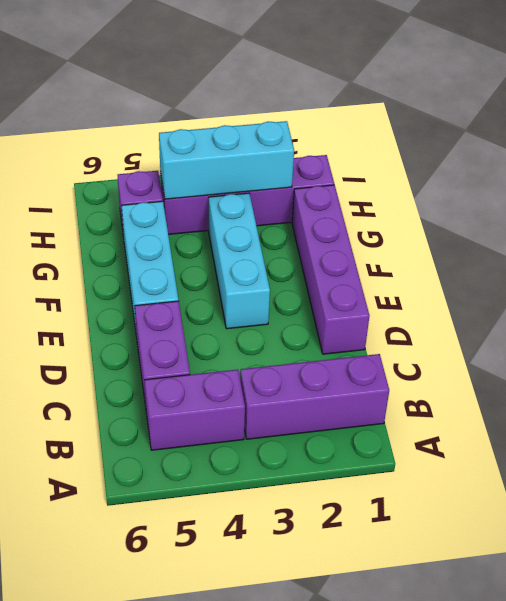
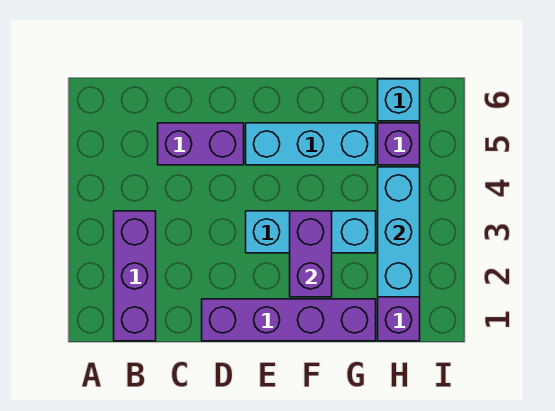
purple brick B4:B5 level 1 -> purple brick F2:F3 level 2
none -> cyan brick H6 level 1

